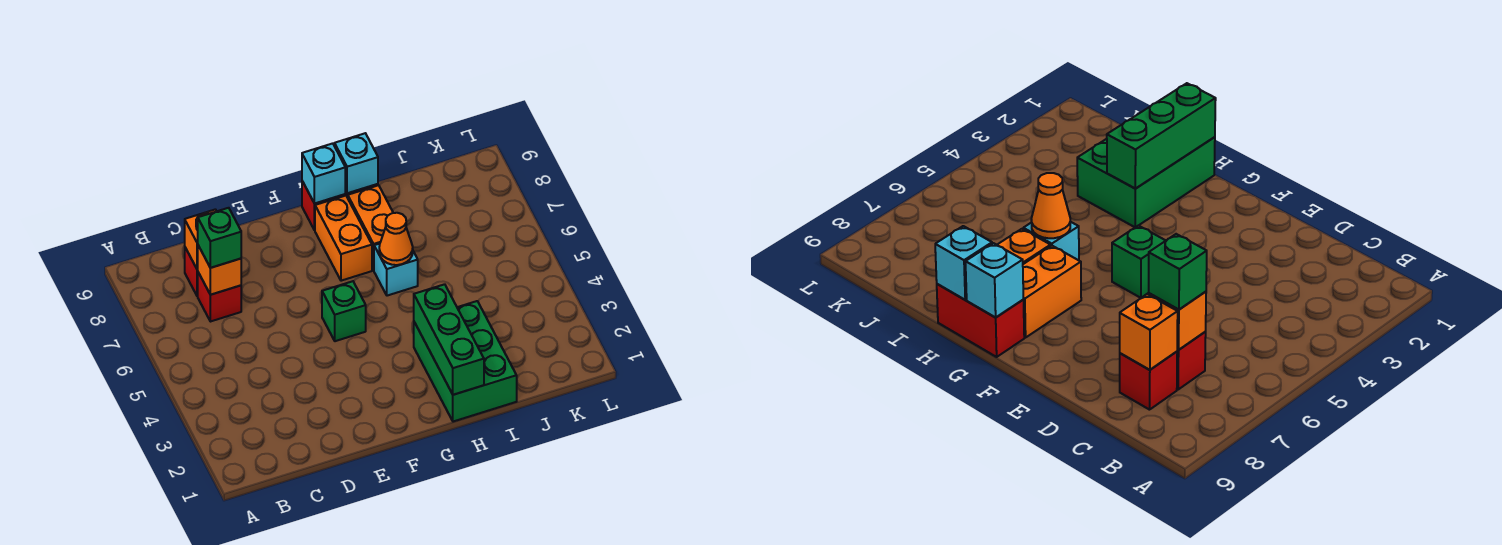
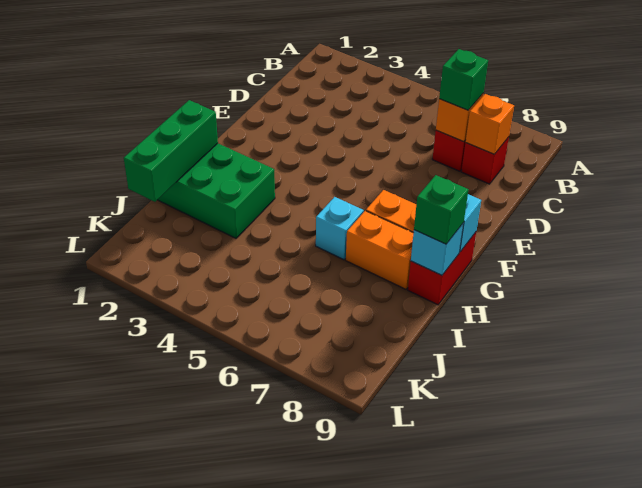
green brick F5 level 1 -> green brick H9 level 3
green brick H1:H3 level 2 -> green brick H1:J1 level 2
orange cone H6 level 2 -> none

